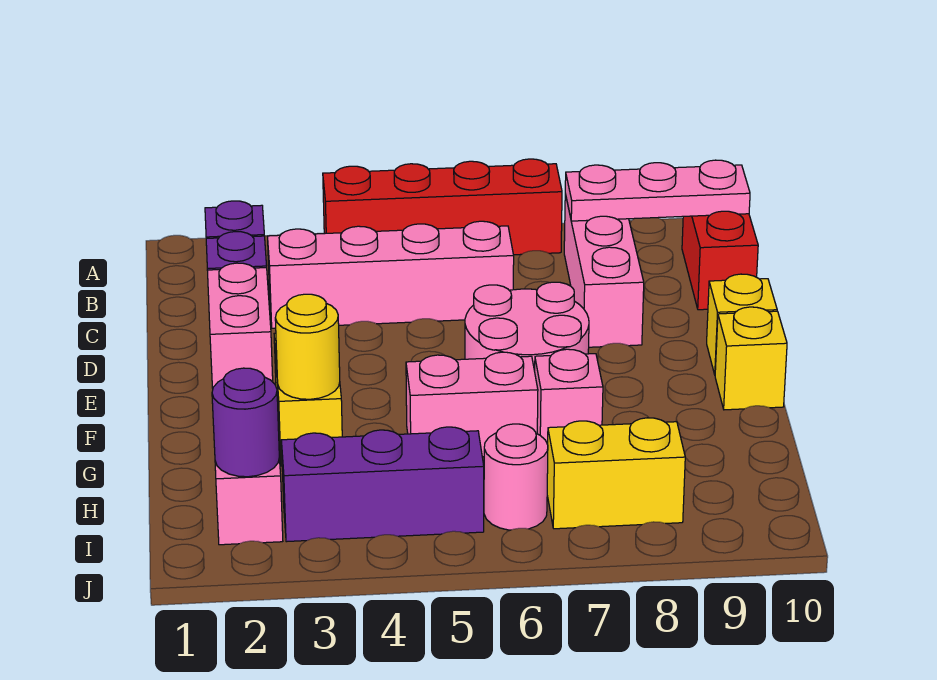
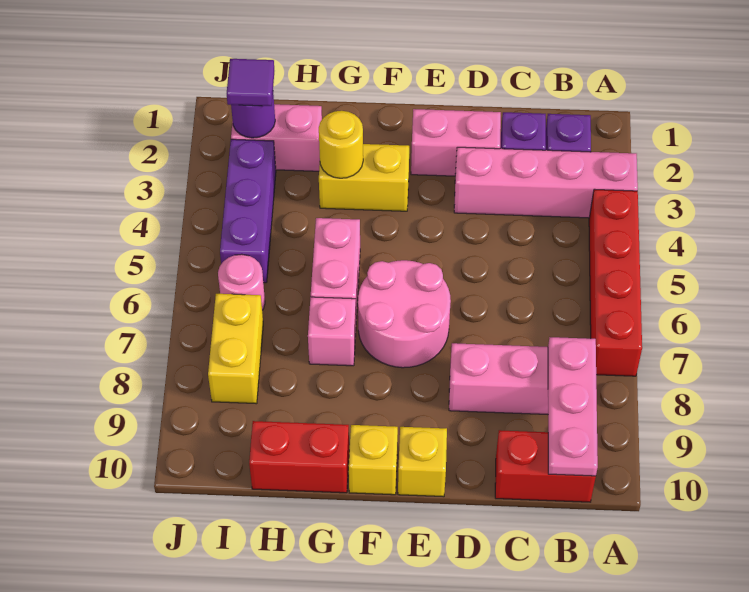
pink brick C3:C6 level 1 -> pink brick A3:D3 level 1
none -> red brick G10:H10 level 1
none -> purple tile I2 level 3

